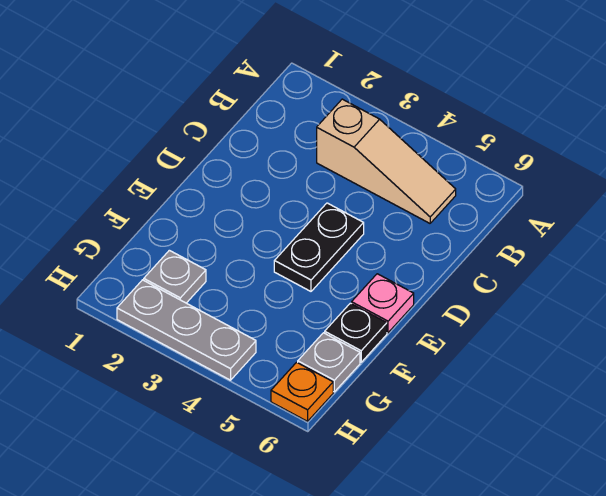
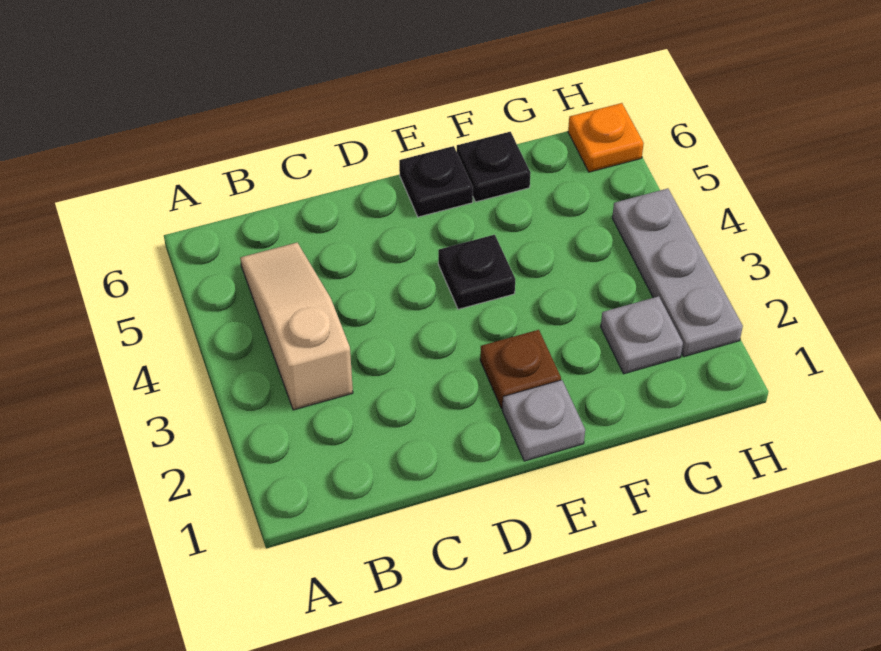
black plate D4:E4 level 1 -> black plate E4 level 1
none -> brown plate E2 level 1
pink plate E6 level 1 -> black plate E6 level 1
grey plate G6 level 1 -> grey plate E1 level 1

